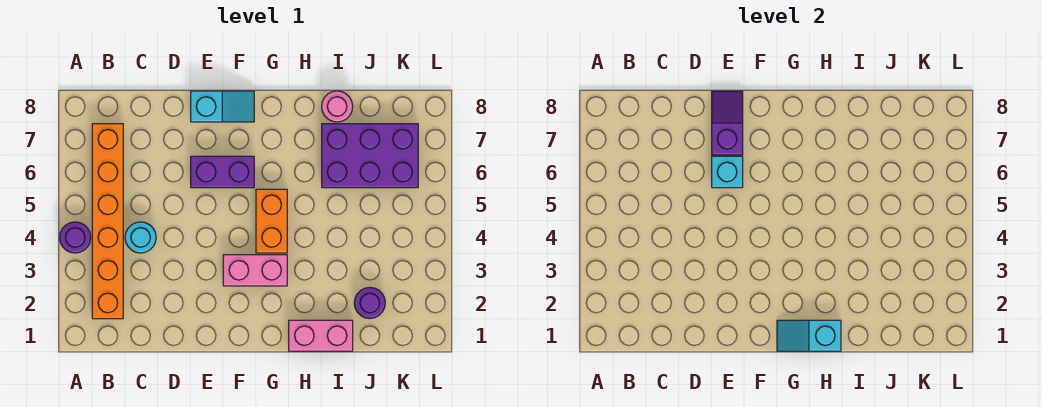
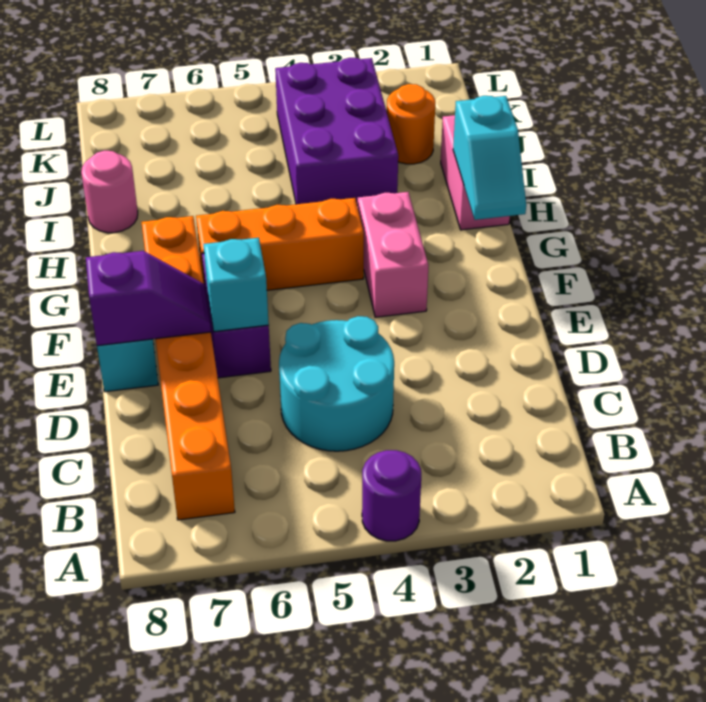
orange brick B2:B7 level 1 -> orange brick B7:G7 level 1
cyan round brick C4 level 1 -> cyan round brick C4:D5 level 1
purple slope E7:E8 level 2 top 7 -> purple slope E7:E8 level 2 top 8
orange brick G4:G5 level 1 -> orange brick G4:G6 level 1
purple brick I6:K7 level 1 -> purple brick I3:K4 level 1
purple round brick J2 level 1 -> orange round brick J2 level 1

